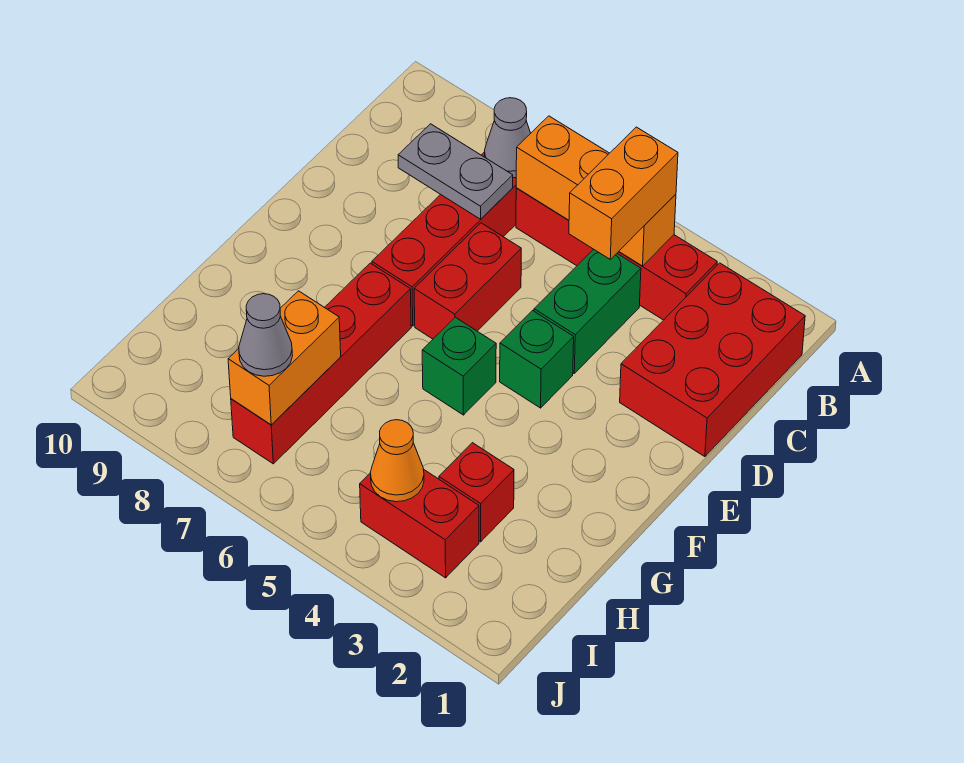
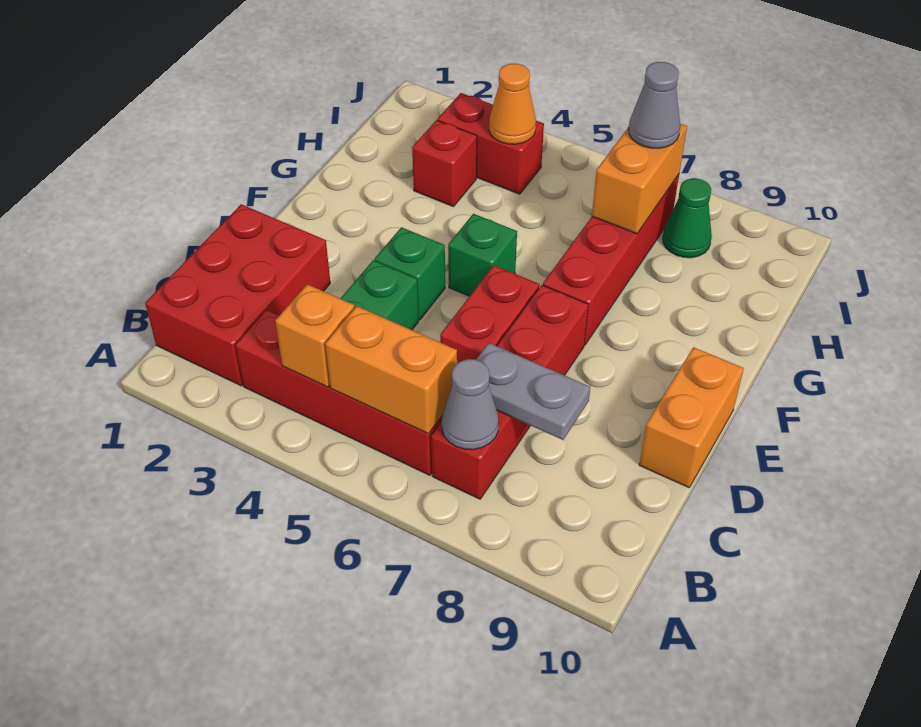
orange brick B4:C4 level 3 -> orange brick D10:E10 level 1
none -> green cone I8 level 1

